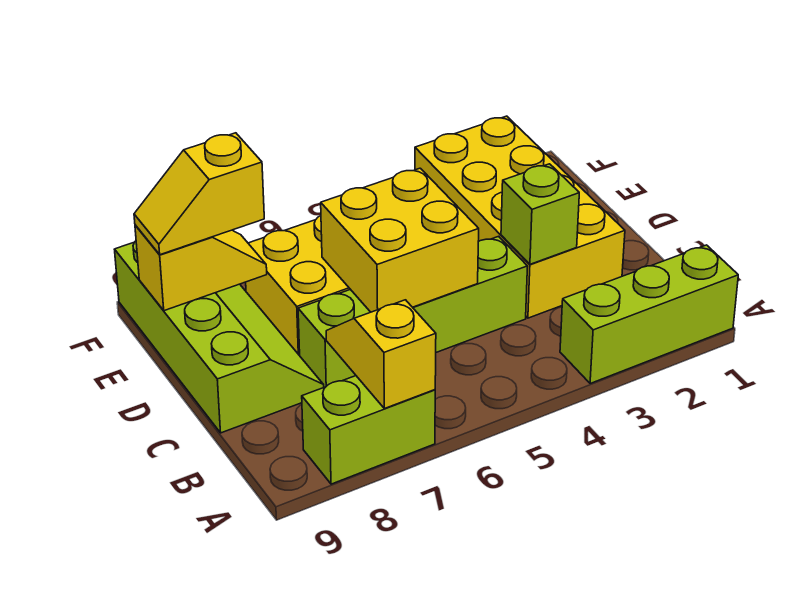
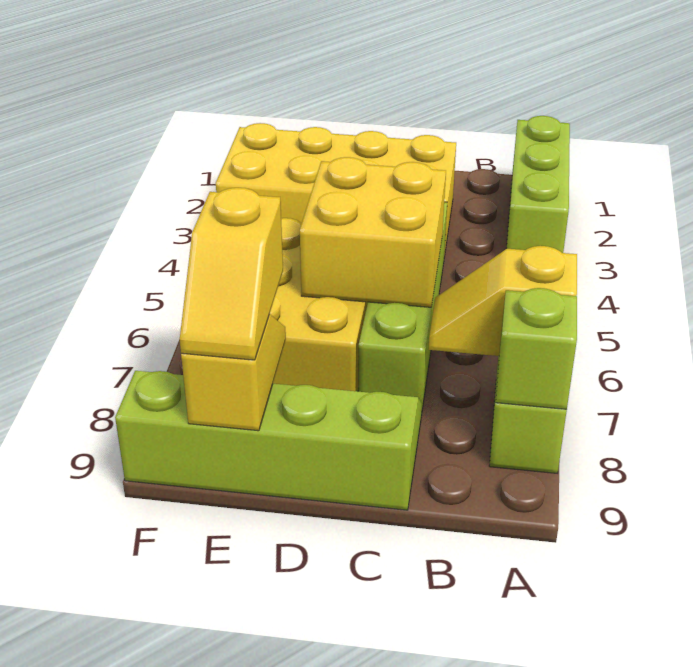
lime brick C3 level 2 -> lime brick A8 level 2

